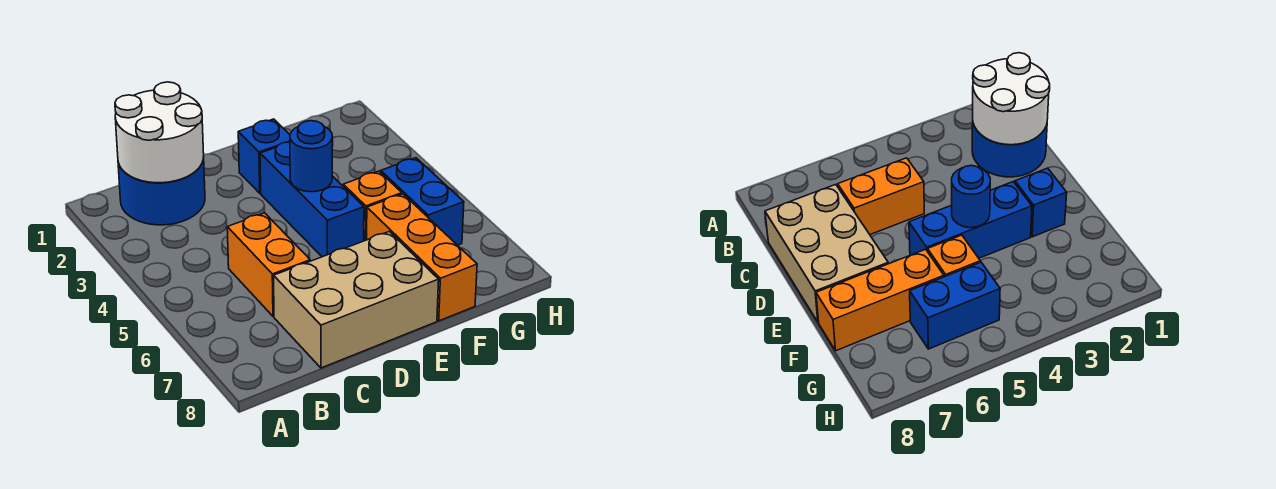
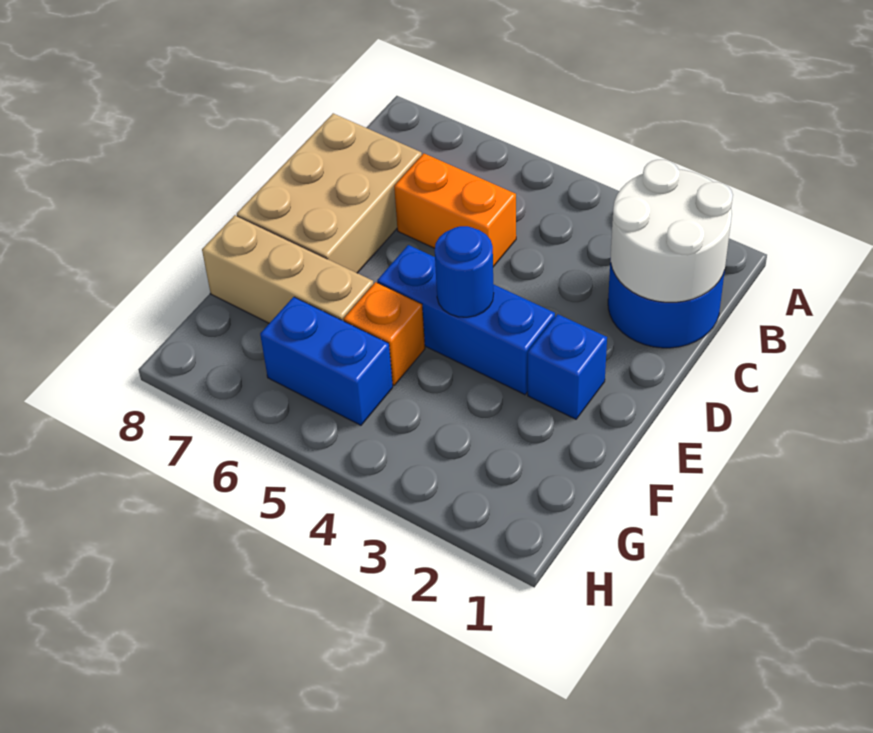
orange brick F6:F8 level 1 -> tan brick F6:F8 level 1

